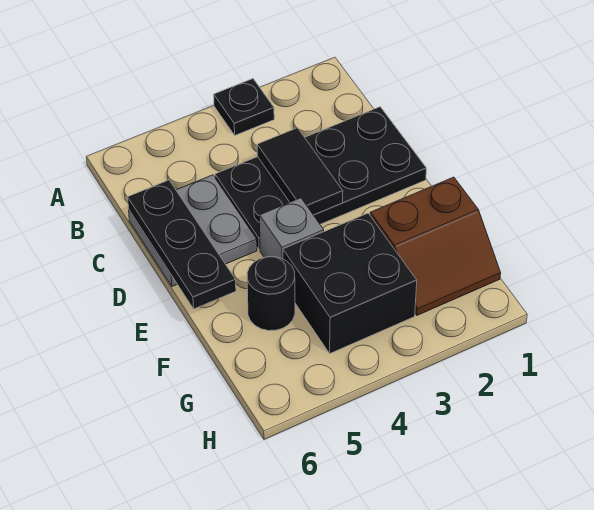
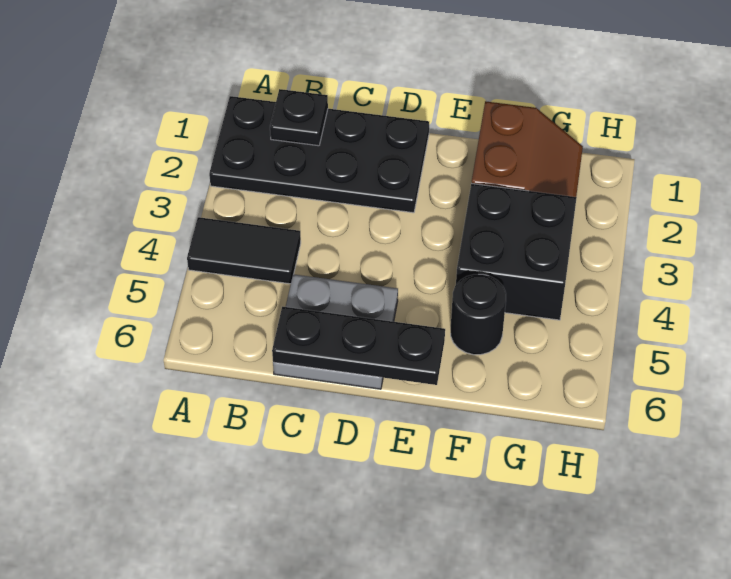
black plate A3 level 1 -> black plate B1 level 2
black plate C1:D4 level 1 -> black plate A1:D2 level 1
black tile C3:D3 level 2 -> black tile A4:B4 level 1
grey brick E4 level 1 -> none

